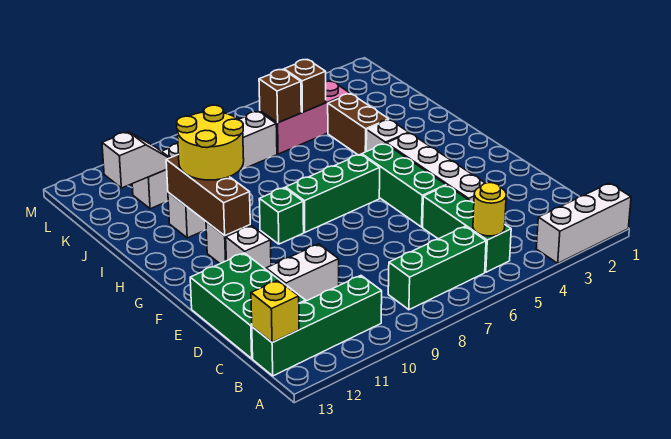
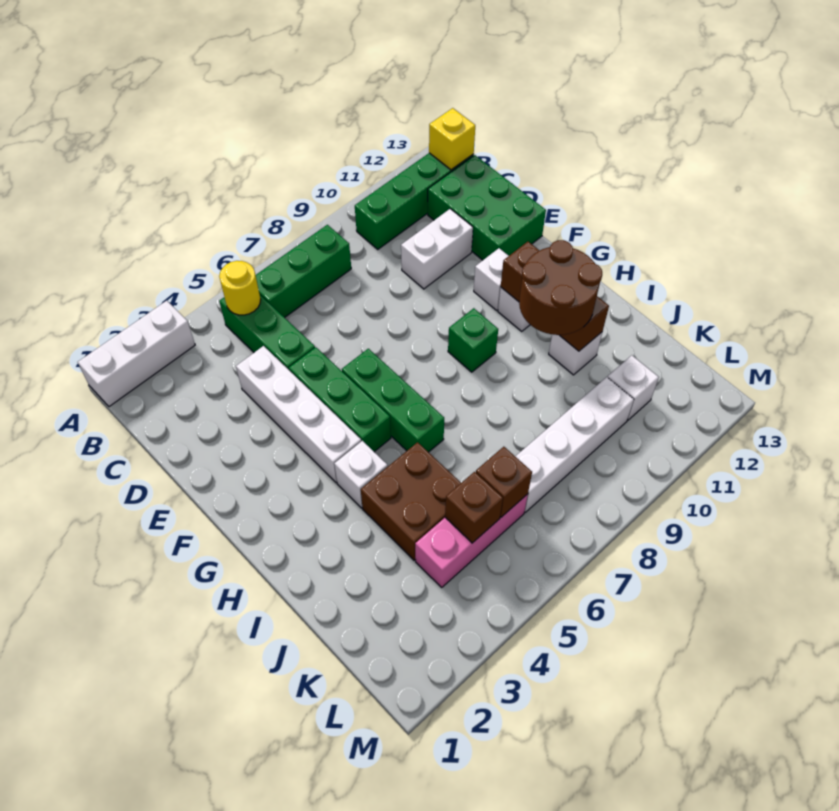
green brick G6:G8 level 1 -> green brick F6:H6 level 1
yellow round brick H10:I11 level 3 -> brown round brick H10:I11 level 3
brown brick I4:J4 level 1 -> brown brick I4:J5 level 1
white slope K11:K12 level 2 top 12 -> none

